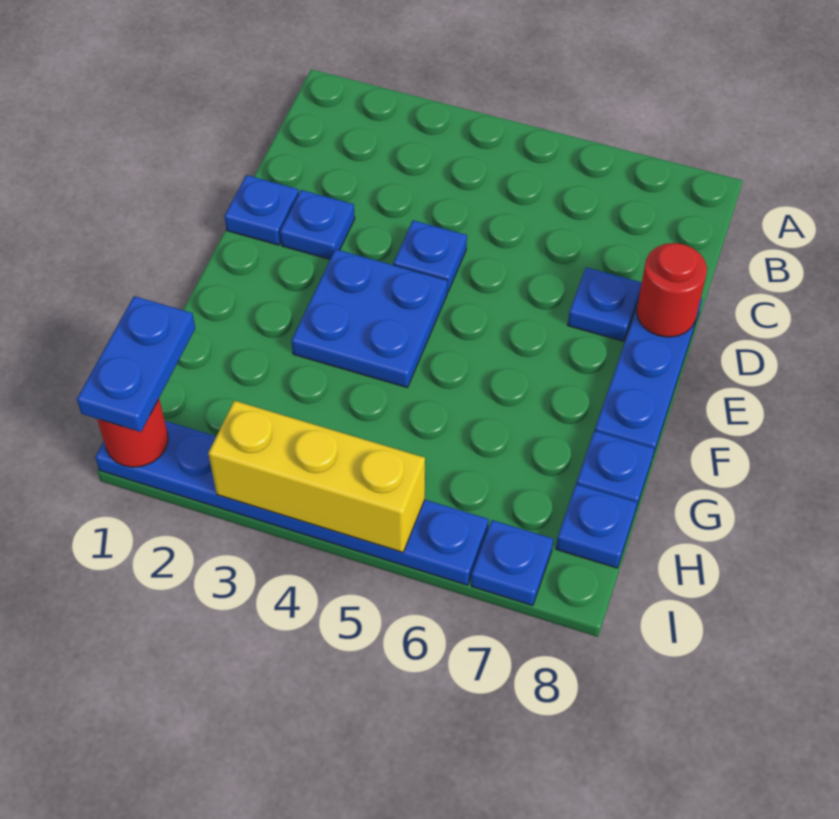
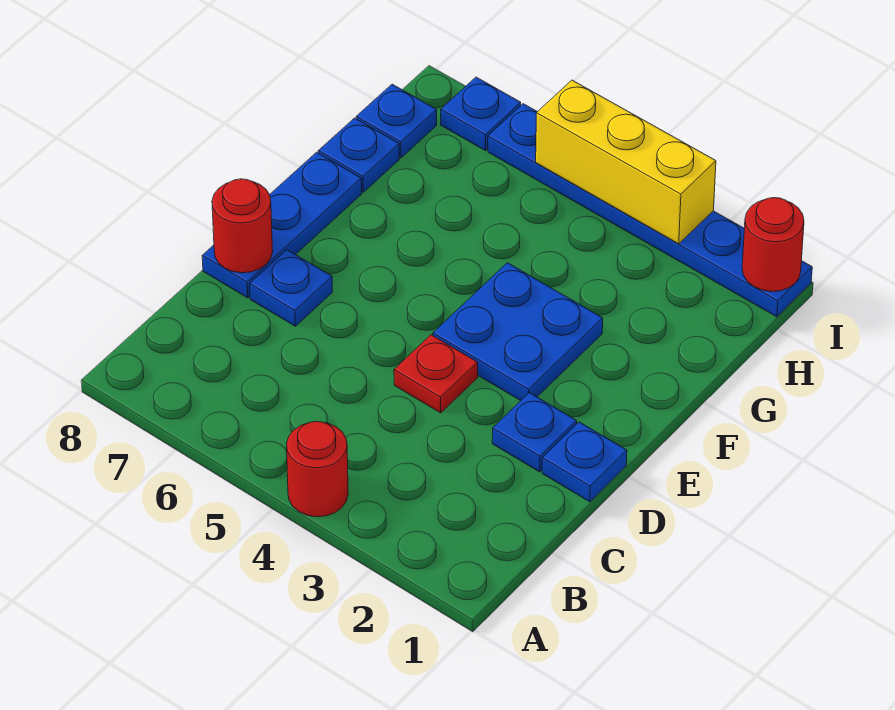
none -> red round brick A4 level 1
blue plate D4 level 1 -> red plate D4 level 1
blue plate H1:I1 level 3 -> none

